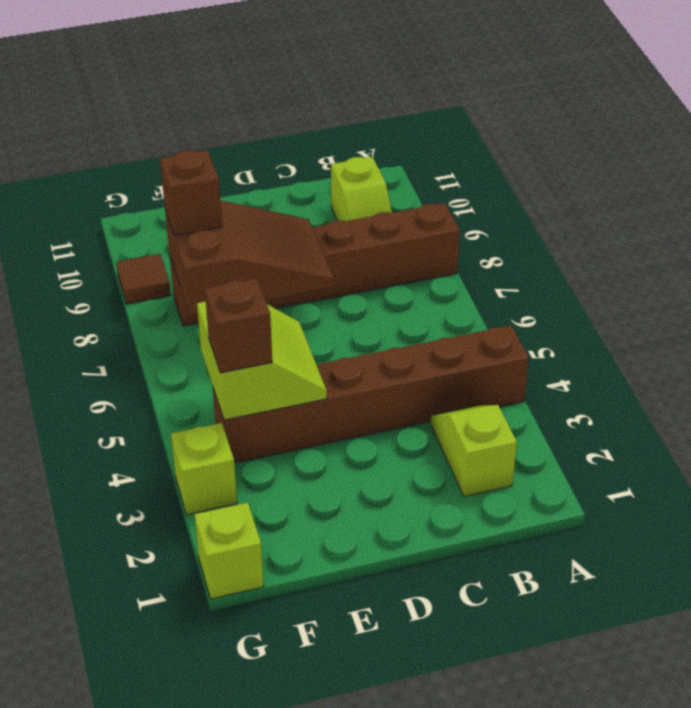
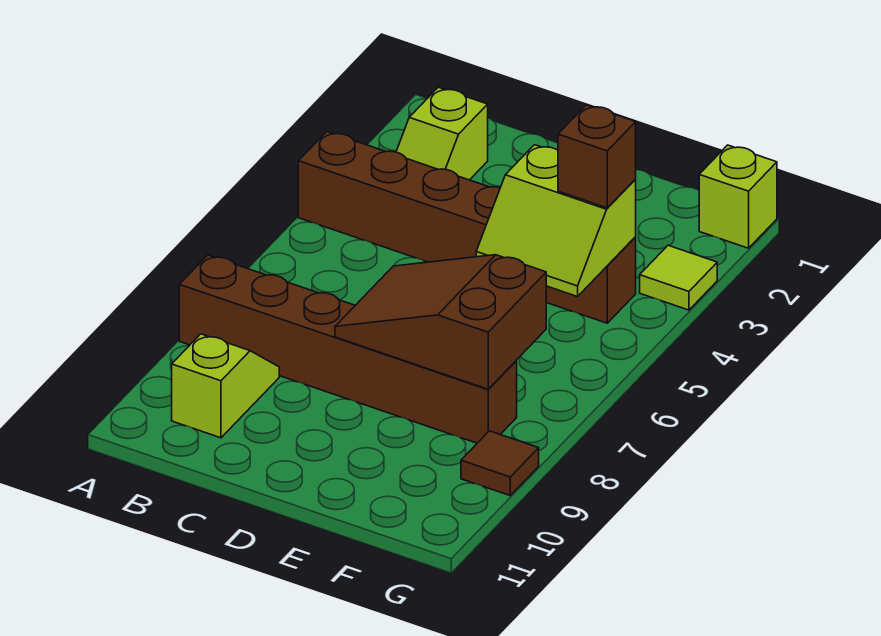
lime slope E4:F5 level 2 top F -> lime slope E4:F5 level 2 top 4
brown brick F8 level 3 -> none
lime brick G3 level 1 -> lime tile G3 level 1

